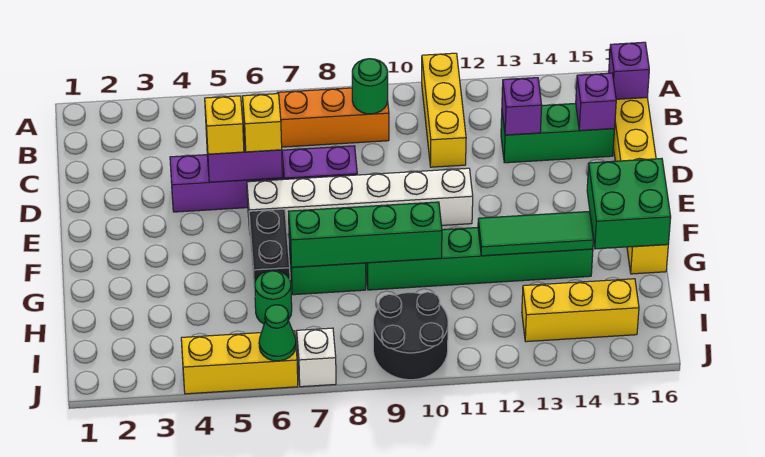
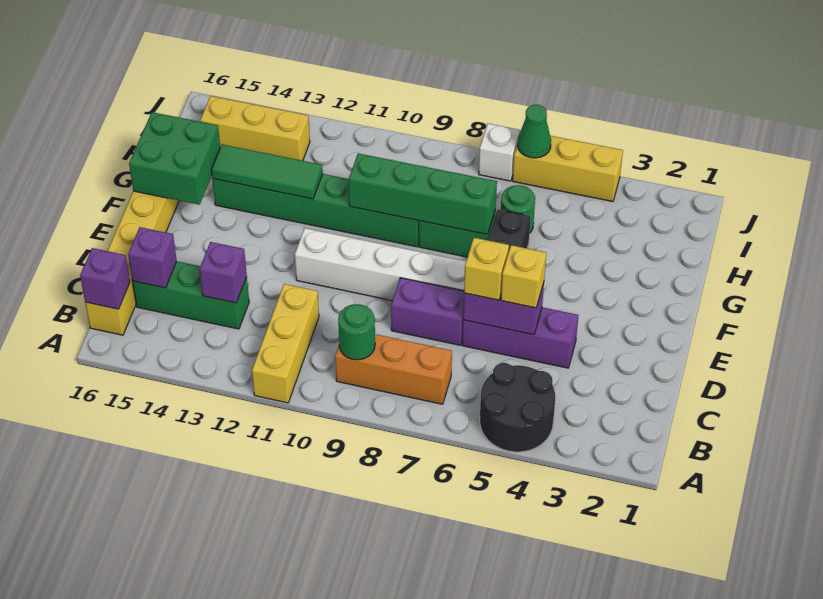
black round brick I9:J10 level 1 -> black round brick A4:B5 level 1

